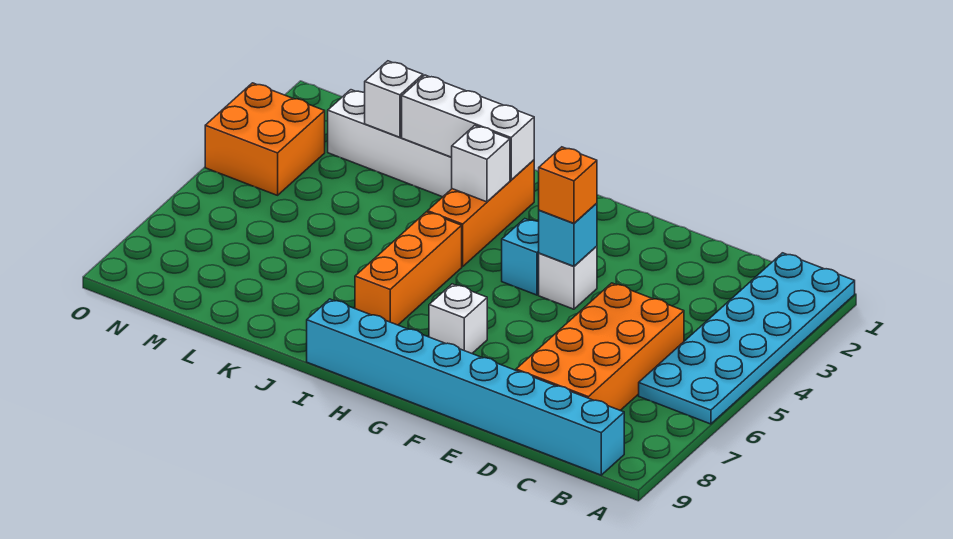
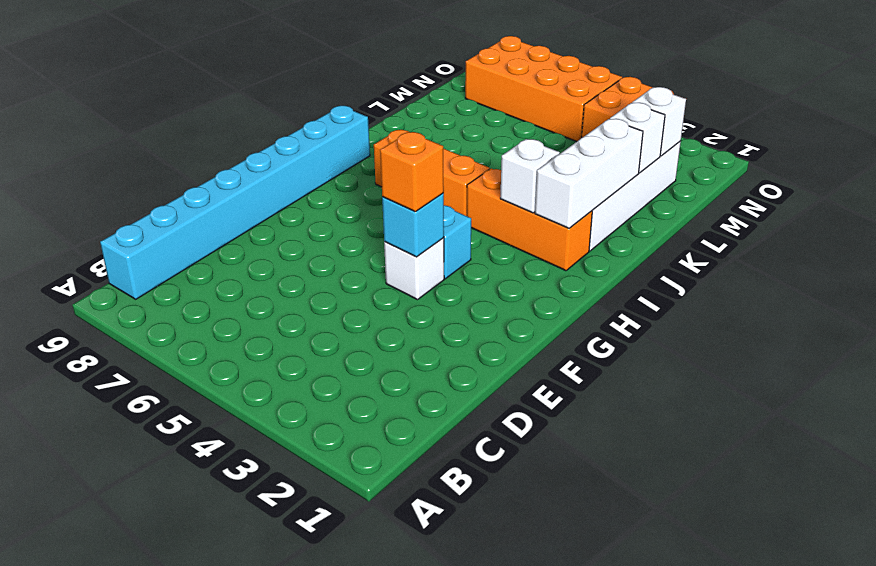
cyan plate A1:B6 level 1 -> none
orange brick C5:D8 level 1 -> orange brick N5:O8 level 1
white brick G7 level 1 -> white brick M2 level 2

